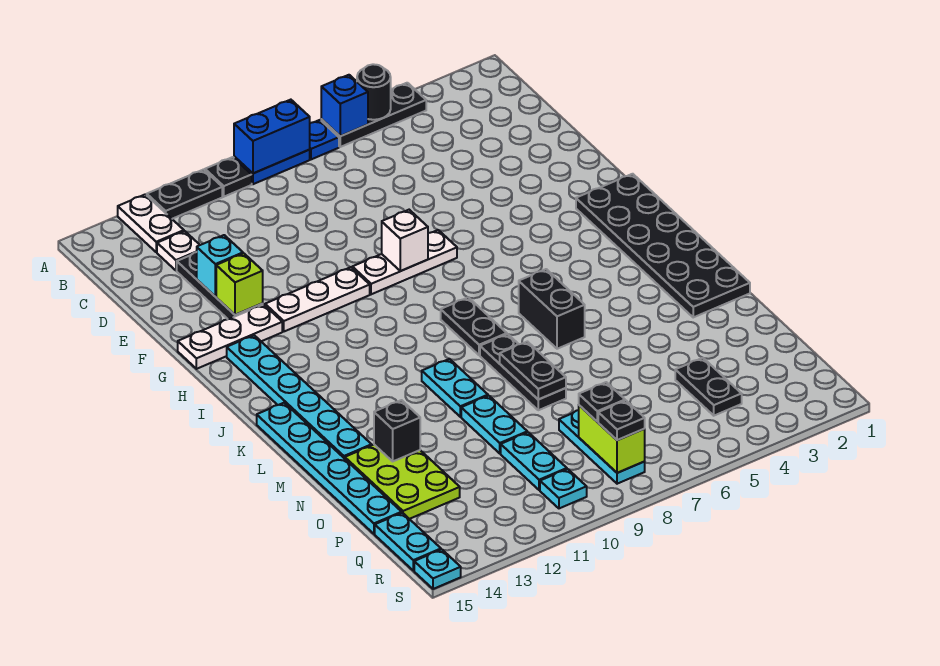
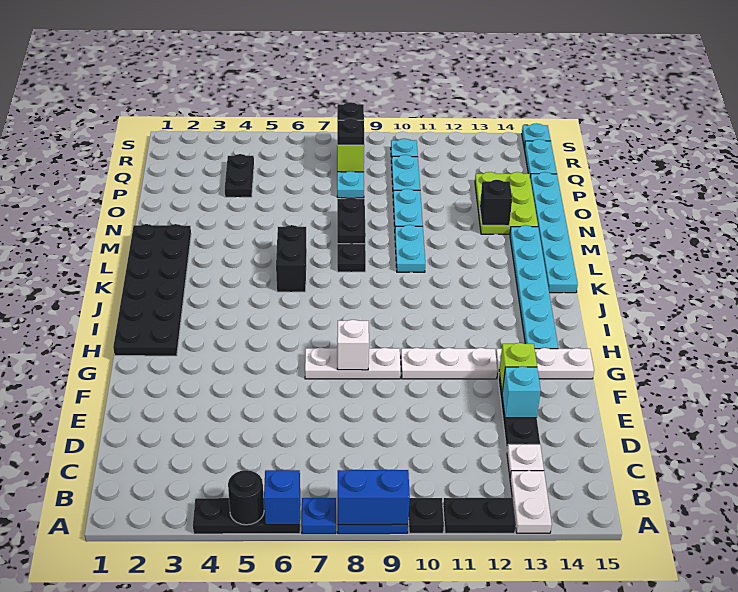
black plate J8:K8 level 1 -> none

